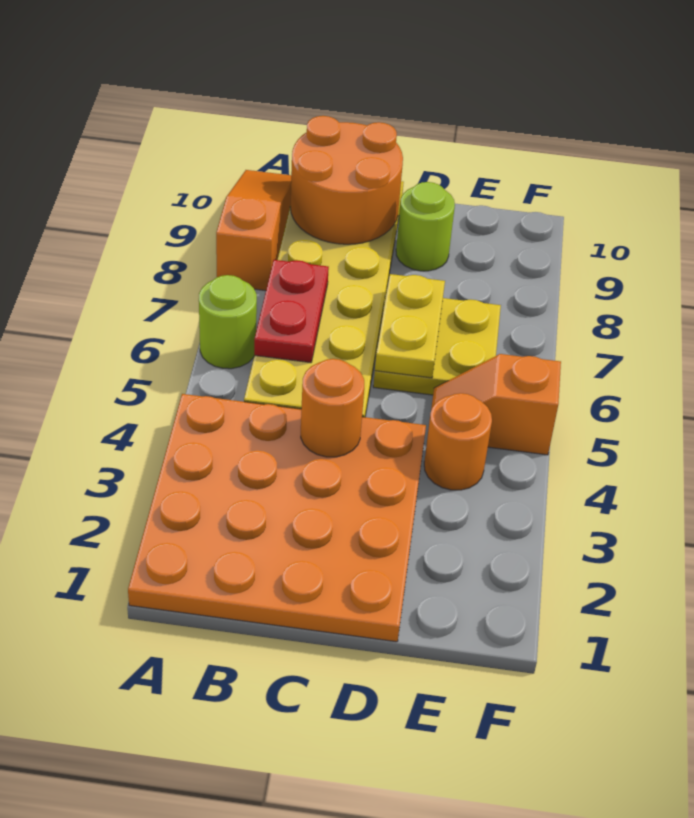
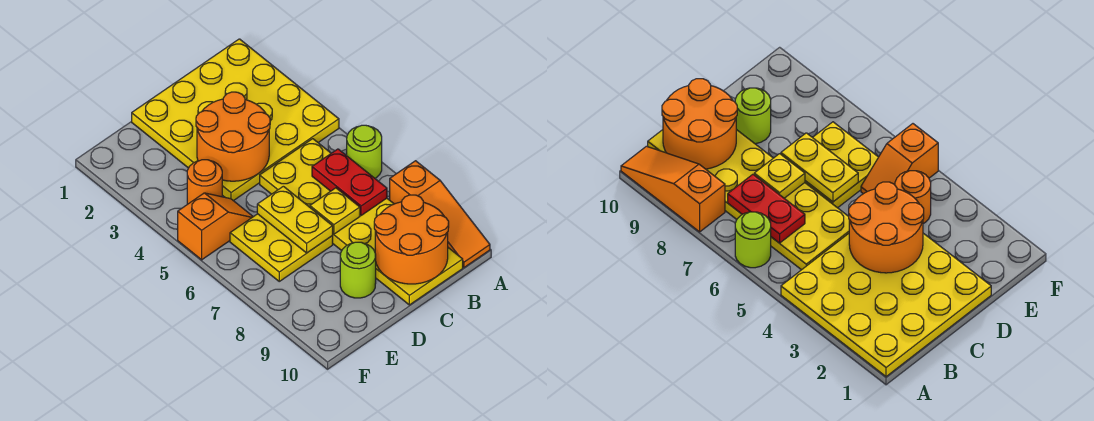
orange plate A1:D4 level 1 -> yellow plate A1:D4 level 1
orange round brick C4 level 2 -> orange round brick C3:D4 level 2
none -> yellow plate C7 level 2

